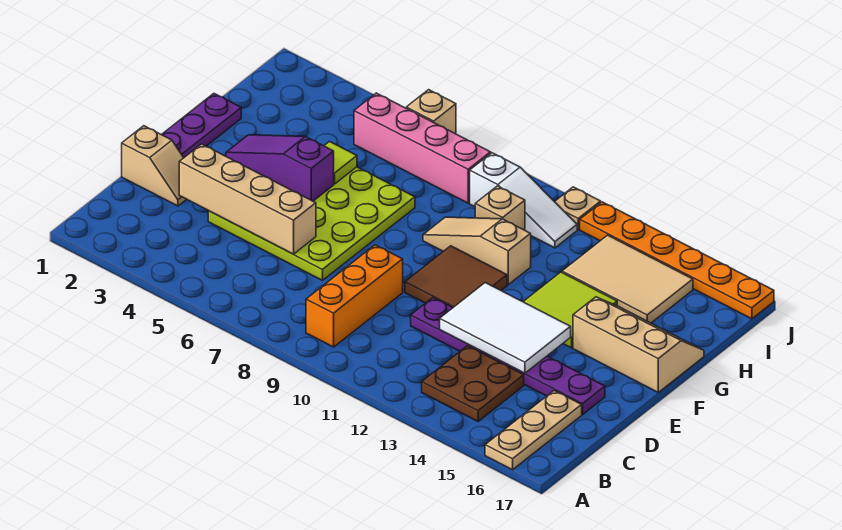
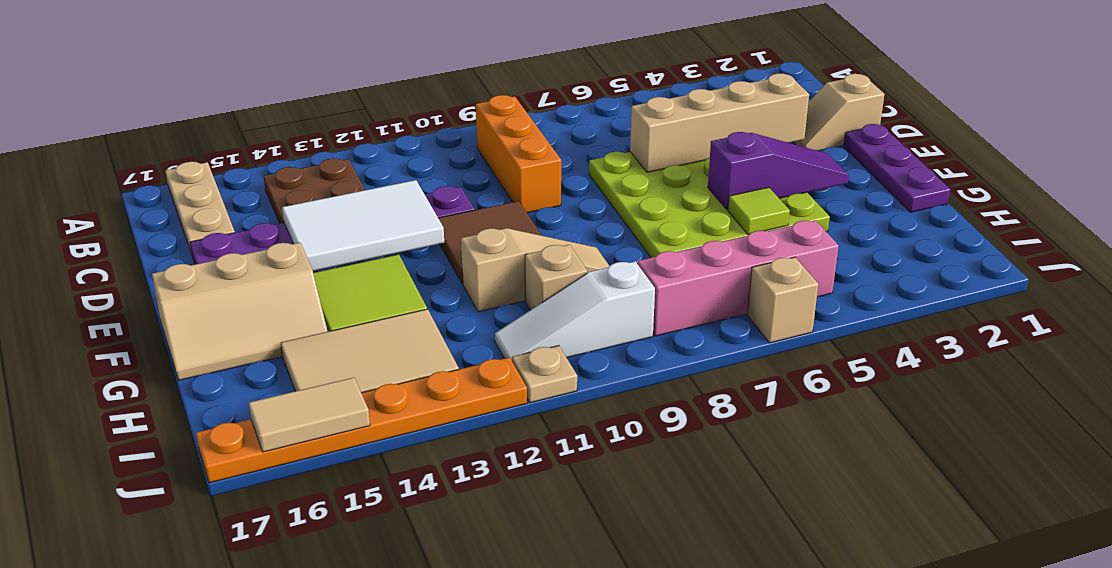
none -> tan tile J15:J16 level 2

